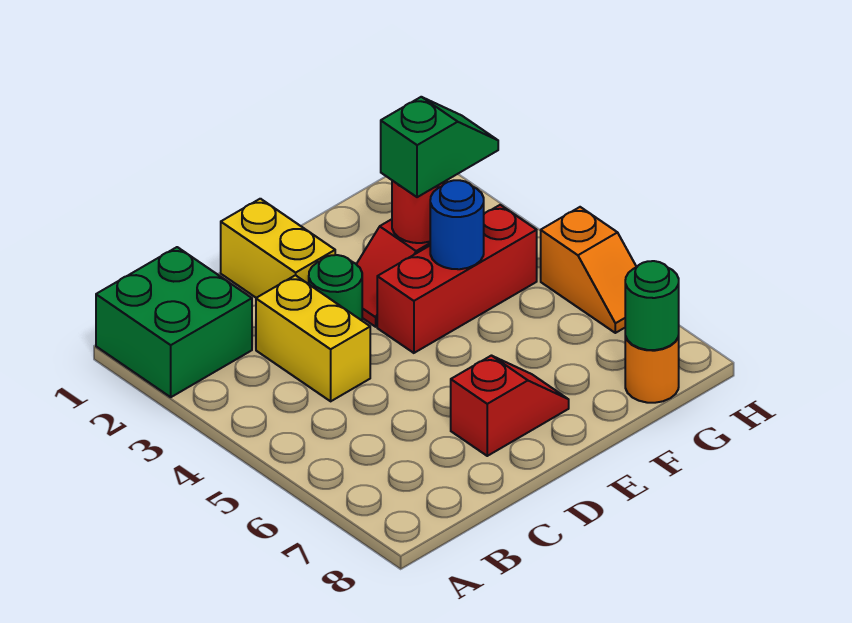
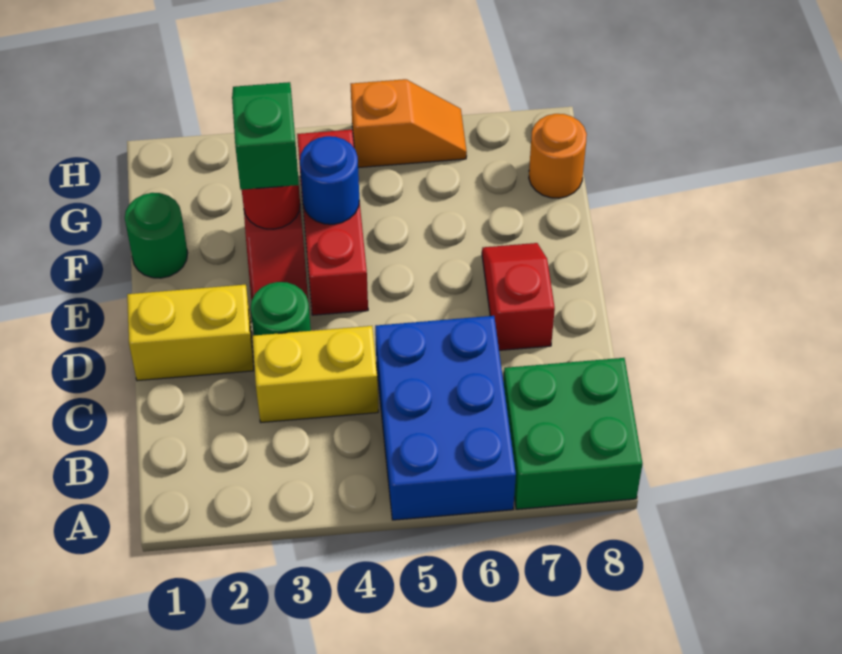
green brick A1:B2 level 1 -> green brick A7:B8 level 1
none -> blue brick A5:C6 level 1
green round brick G8 level 2 -> green round brick F1 level 1

